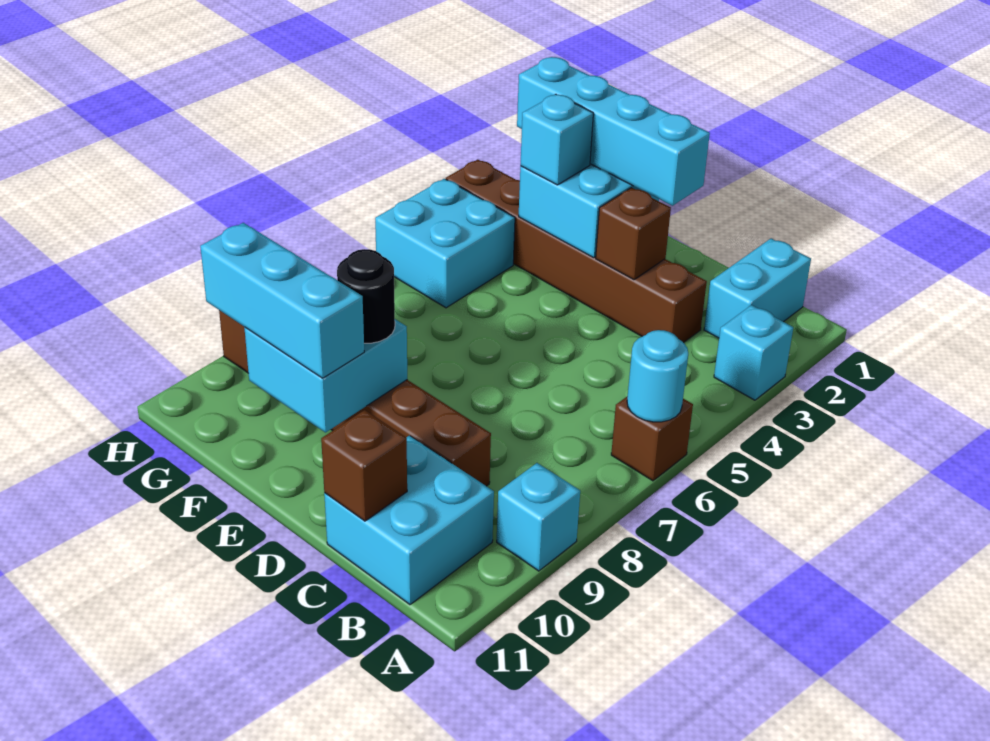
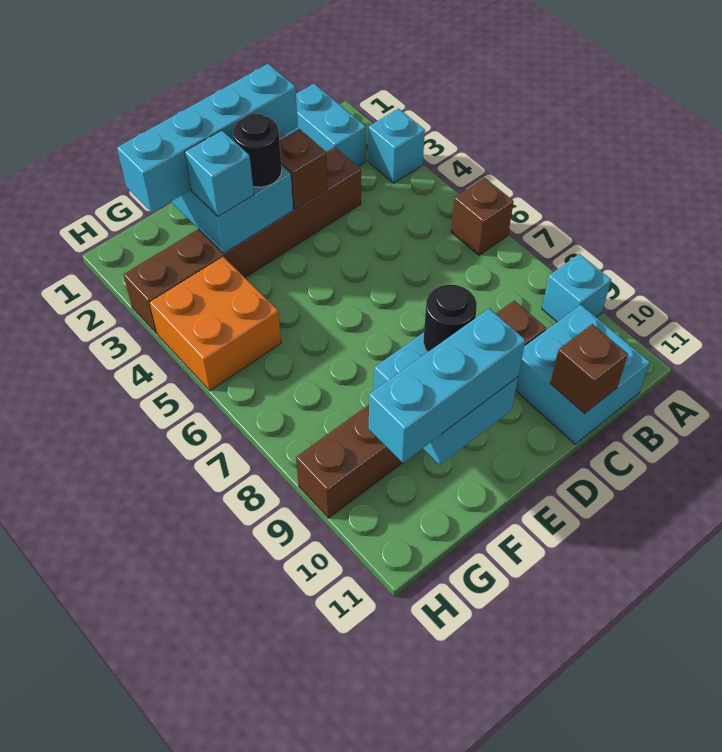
cyan round brick A6 level 2 -> none
none -> black round brick E3 level 3
cyan brick G4:H5 level 1 -> orange brick G4:H5 level 1

